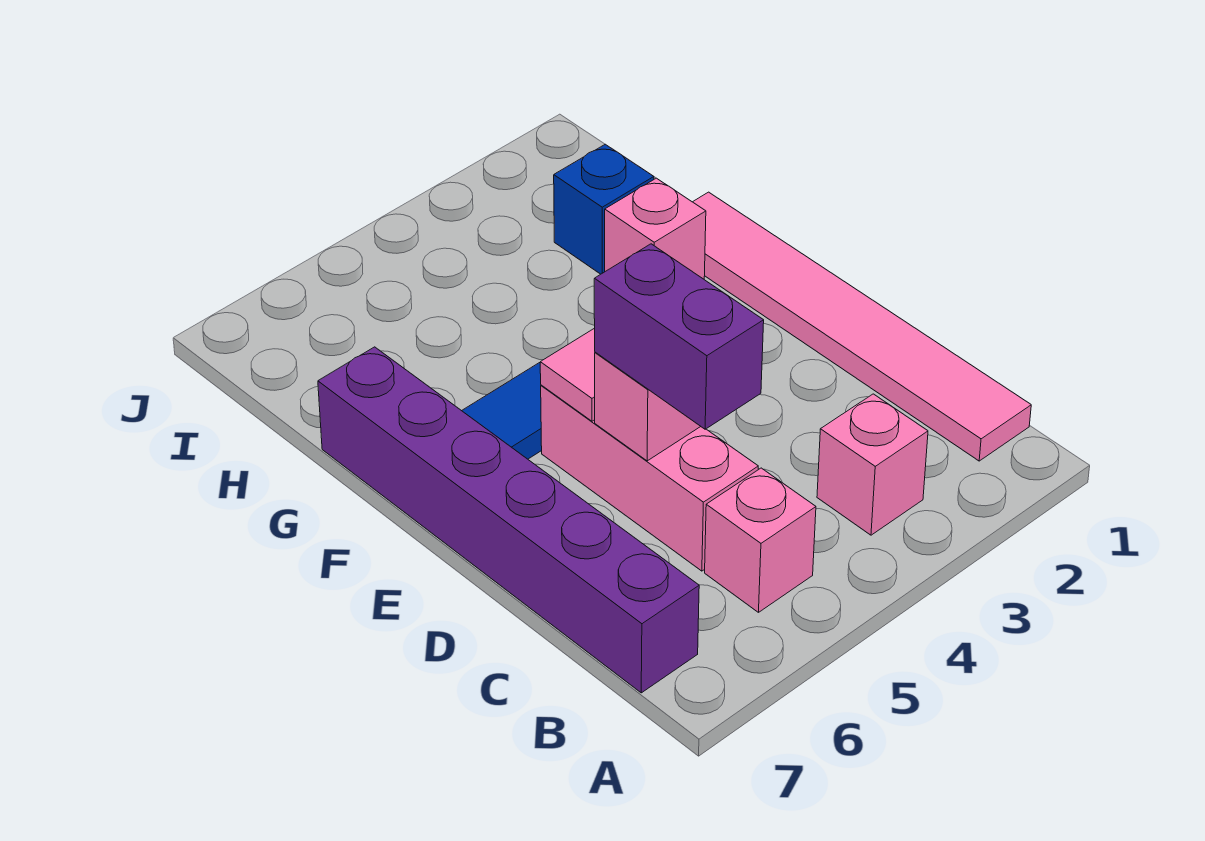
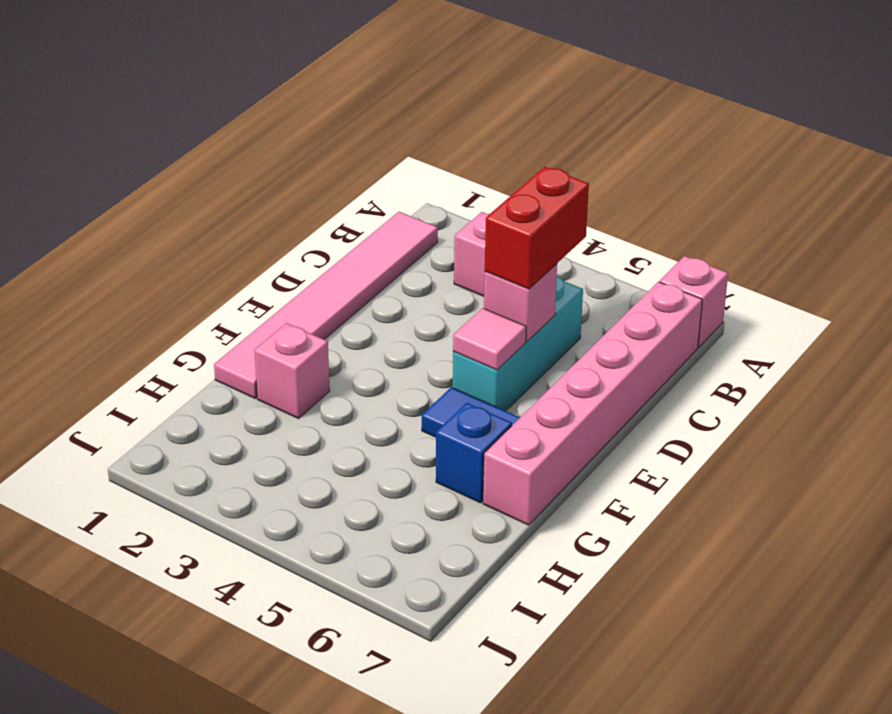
pink brick B5 level 1 -> pink brick A7 level 1
purple brick B7:G7 level 1 -> pink brick B7:G7 level 1
pink brick C5:E5 level 1 -> cyan brick C5:E5 level 1
purple brick C5:D5 level 3 -> red brick C5:D5 level 3
blue brick H2 level 1 -> blue brick G6 level 1

